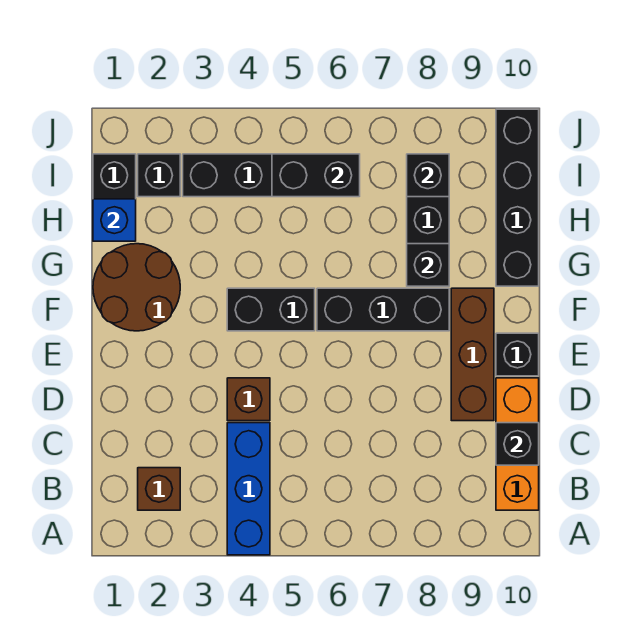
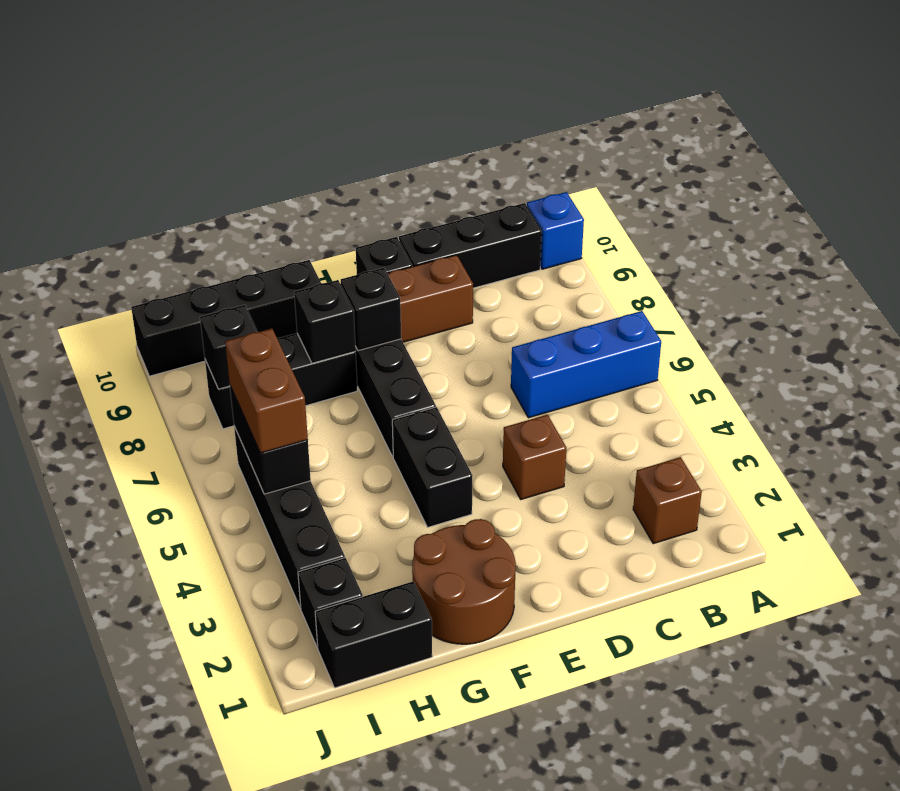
blue brick A4:C4 level 1 -> blue brick A6:C6 level 1
orange brick B10:D10 level 1 -> black brick B10:D10 level 1
black brick C10 level 2 -> black brick F8 level 2
blue brick H1 level 2 -> blue brick A10 level 1
none -> brown brick I5:I6 level 3

